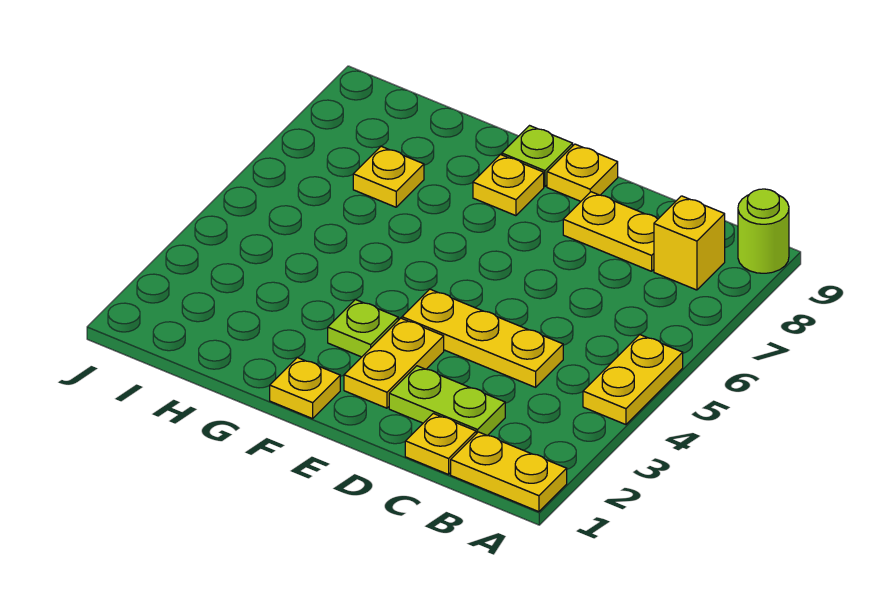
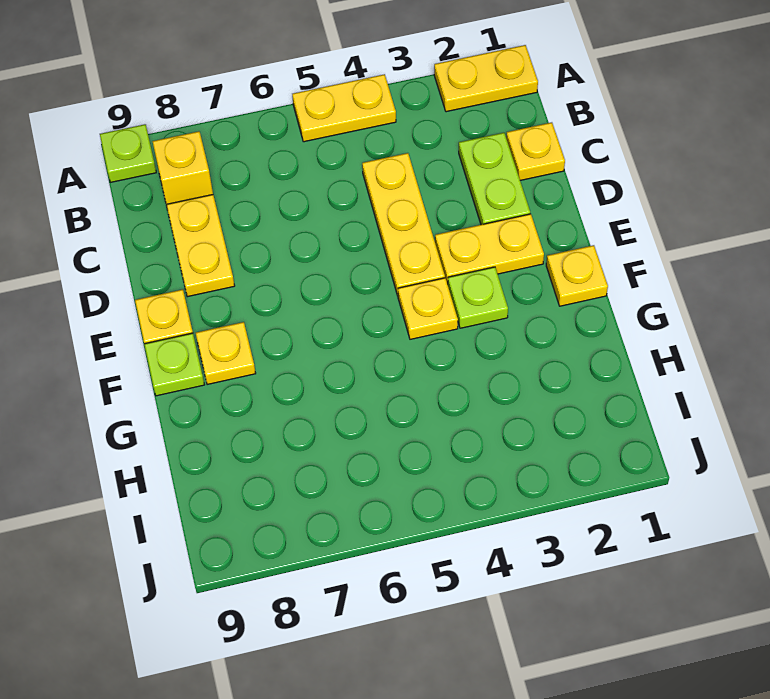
yellow plate A1:B1 level 1 -> yellow plate A1:A2 level 1
lime round brick A9 level 1 -> lime plate A9 level 1
yellow plate H7 level 1 -> yellow plate F4 level 1

